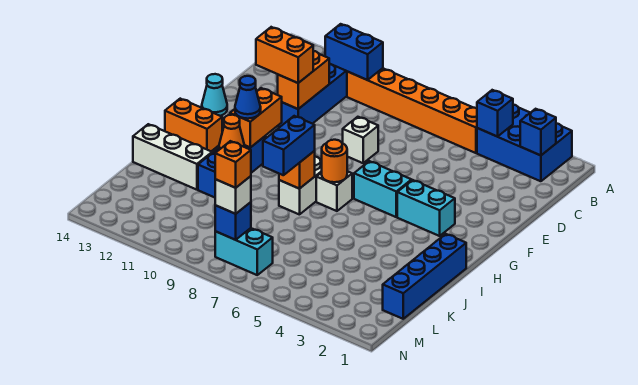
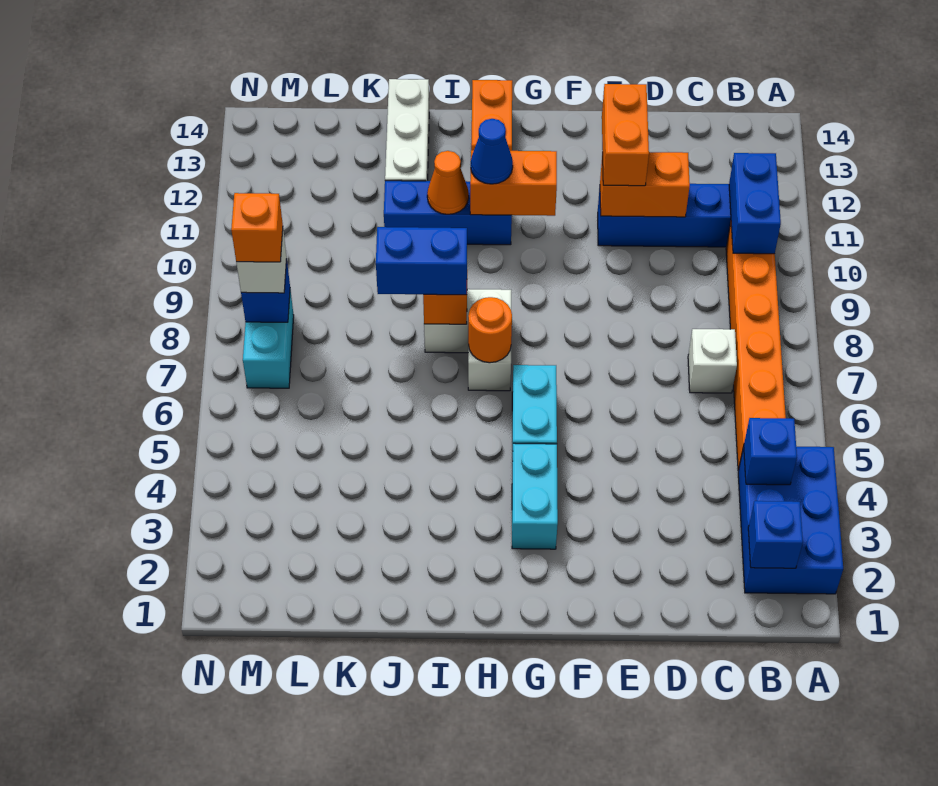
white brick E8 level 1 -> white brick C7 level 1
cyan cone F14 level 1 -> none
blue brick I1:L1 level 1 -> none

